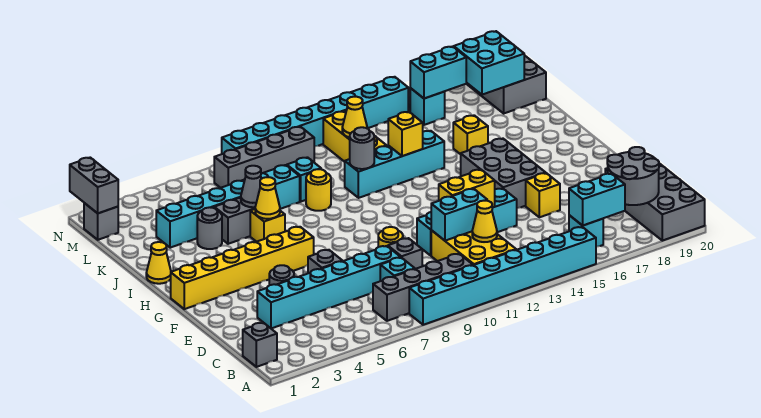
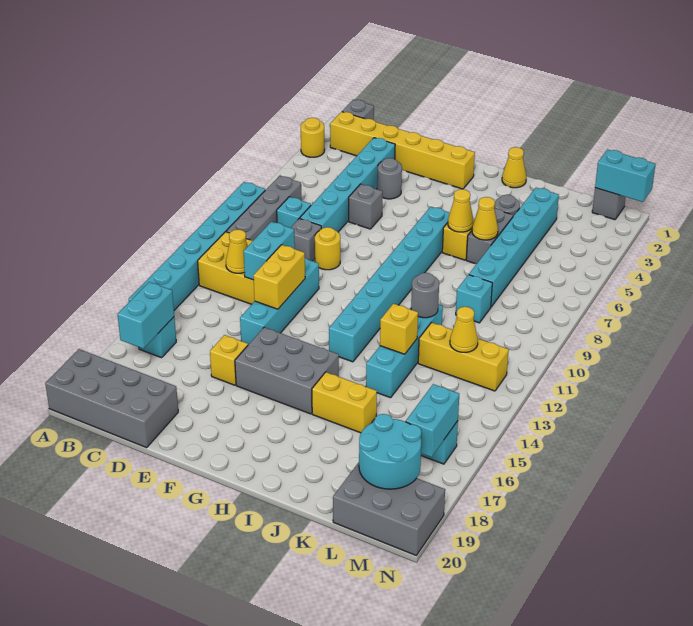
grey round brick B18:C19 level 2 -> none
yellow brick G1:G6 level 1 -> yellow brick B2:G2 level 1
grey cone J6 level 2 -> yellow cone J6 level 2
yellow round brick J9 level 1 -> yellow round brick A3 level 1
yellow brick J16 level 1 -> yellow brick I16:J16 level 1
cyan brick L18:M19 level 2 -> cyan round brick L18:M19 level 2
grey brick M1:N1 level 2 -> cyan brick M1:N1 level 2
grey brick M7:M10 level 1 -> none
cyan brick N8:N15 level 1 -> cyan brick H6:H13 level 1

